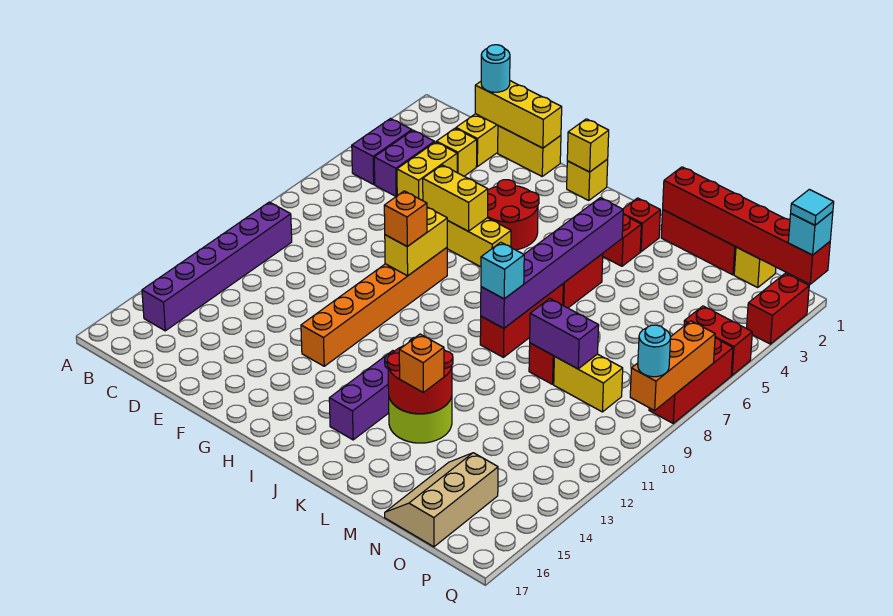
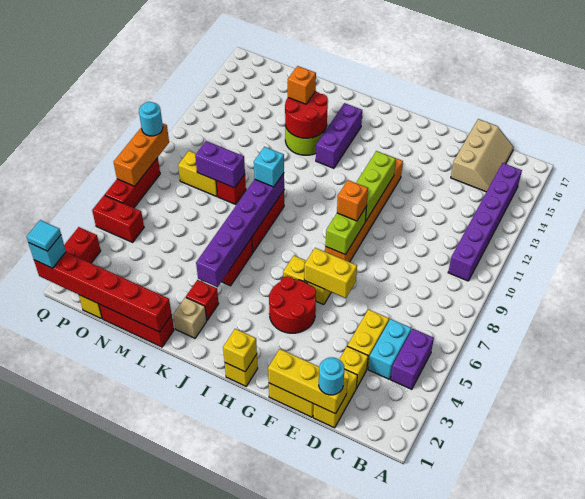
purple brick C4:C5 level 1 -> cyan brick C4:C5 level 1
yellow brick G8:G9 level 2 -> lime brick G8:G9 level 2
none -> lime brick G10:G12 level 2
red brick K2 level 1 -> tan brick K2 level 1
tan slope N15:O17 level 1 top O -> tan slope C15:D17 level 1 top D

